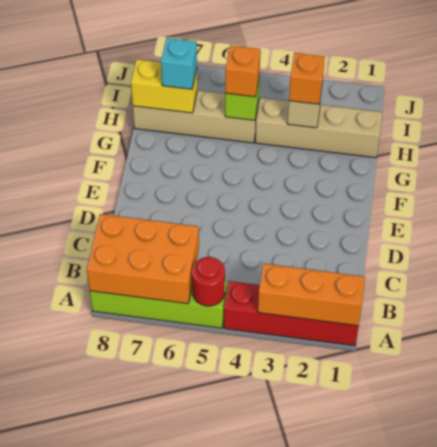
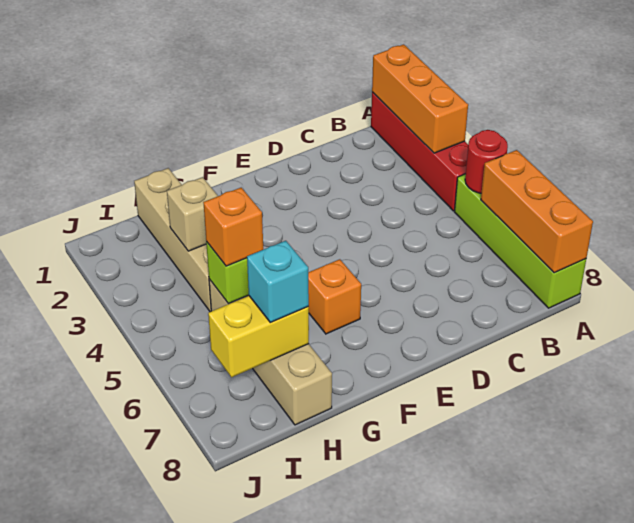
orange brick A6:B8 level 2 -> orange brick A6:A8 level 2
orange brick H3 level 3 -> orange brick F6 level 1
yellow brick H7:H8 level 2 -> yellow brick H7:I7 level 2

